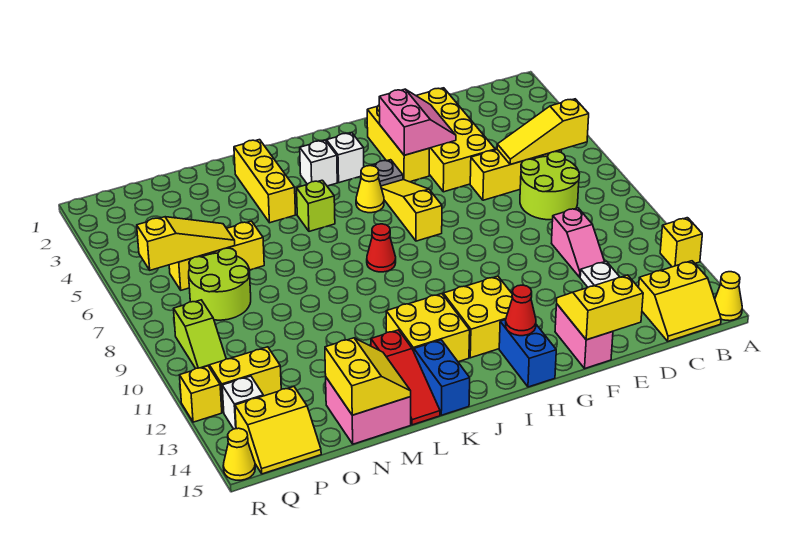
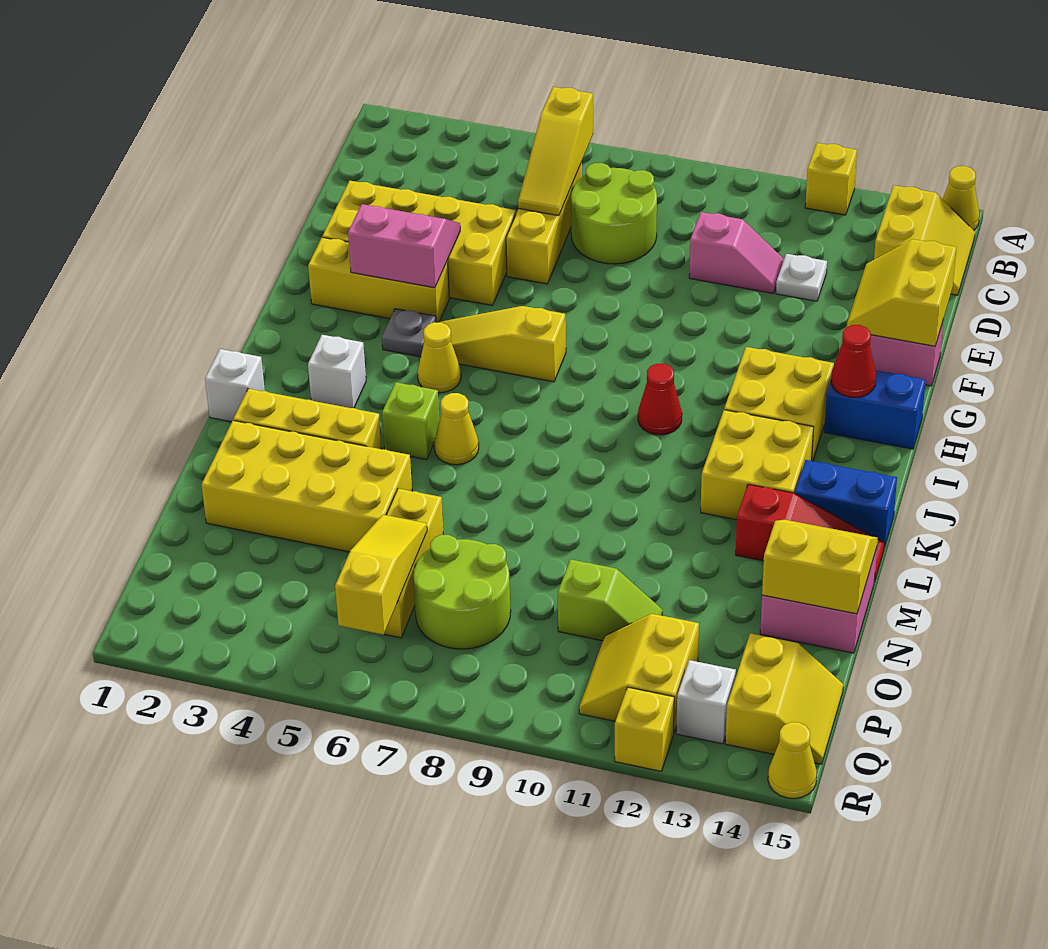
white brick I3 level 1 -> white brick K1 level 1
red cone J8 level 1 -> red cone I10 level 1
none -> yellow cone K6 level 1
none -> yellow brick M2:N5 level 1
lime slope Q9:Q10 level 1 top 9 -> lime slope O10:O11 level 1 top 10

